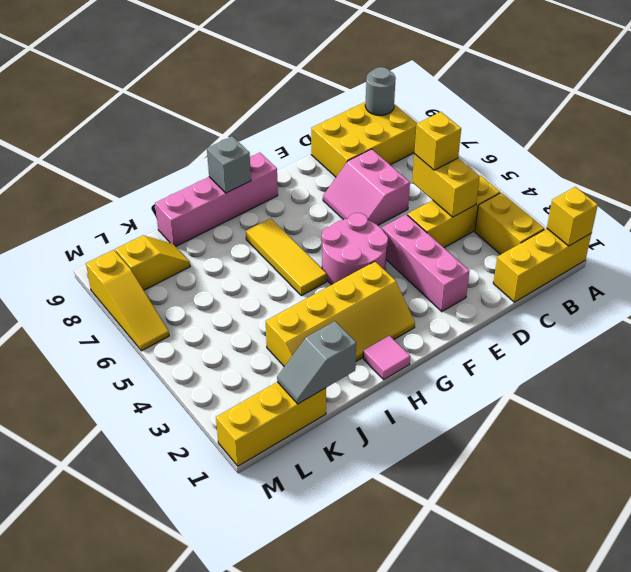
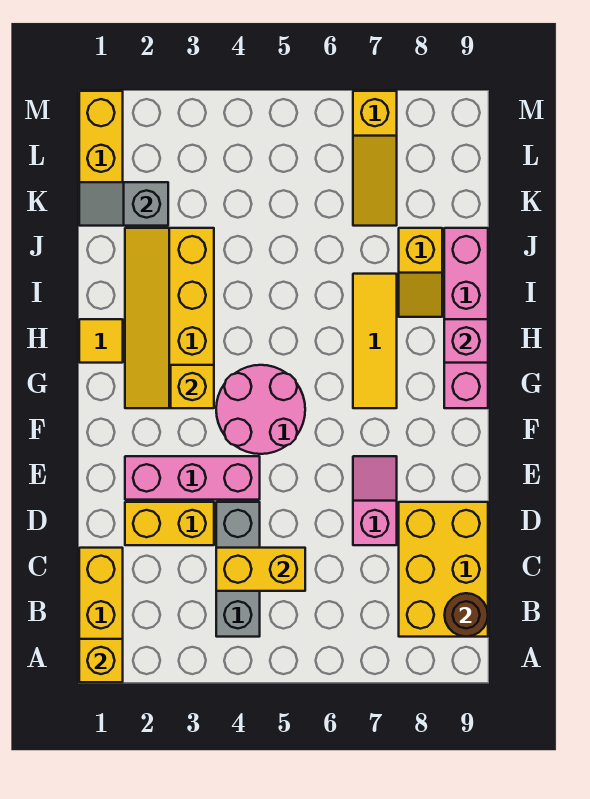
yellow brick B2:B3 level 1 -> yellow brick D2:D3 level 1
yellow brick B4:D4 level 1 -> grey brick B4:D4 level 1
grey round brick B9 level 2 -> brown round brick B9 level 2
yellow brick C5 level 3 -> yellow brick G3 level 2
pink slope D6:E7 level 1 top D -> pink slope D7:E7 level 1 top D
pink tile H1 level 1 -> yellow tile H1 level 1
yellow tile H5:H7 level 1 -> yellow tile G7:I7 level 1
grey brick H9 level 2 -> pink brick H9 level 2
grey slope J1:K1 level 2 top J -> grey slope K1:K2 level 2 top 2
yellow slope K8:L8 level 1 top L -> yellow slope I8:J8 level 1 top J
yellow slope M6:M8 level 1 top 8 -> yellow slope K7:M7 level 1 top M

